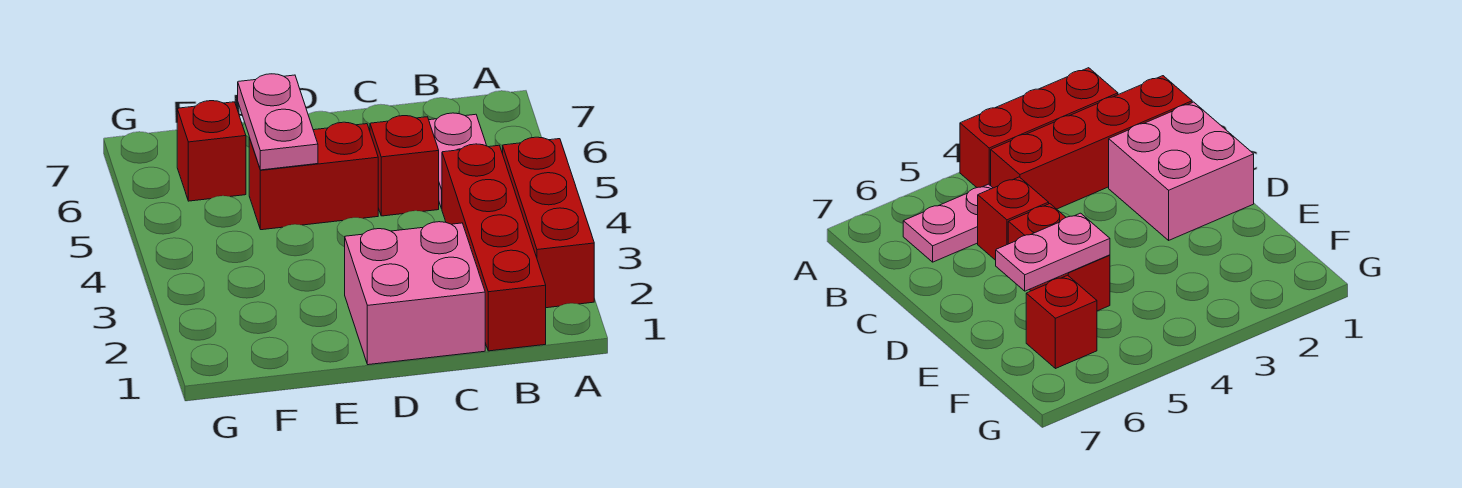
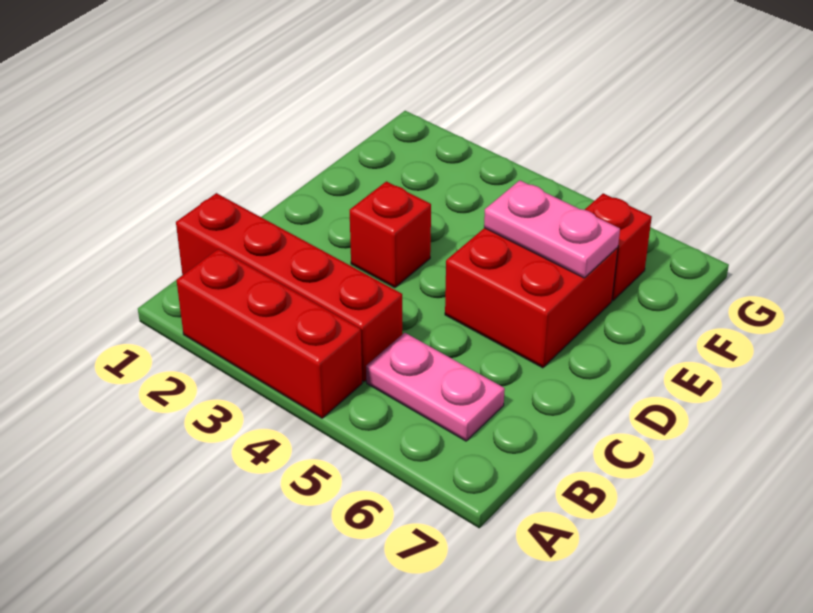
pink brick C1:D2 level 1 -> none
red brick C5 level 1 -> red brick D3 level 1
red brick D5:E5 level 1 -> red brick D5:E6 level 1

